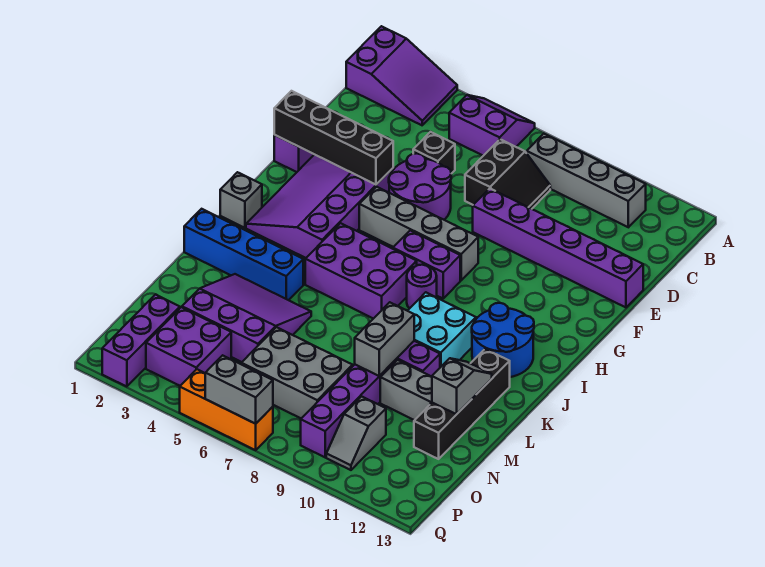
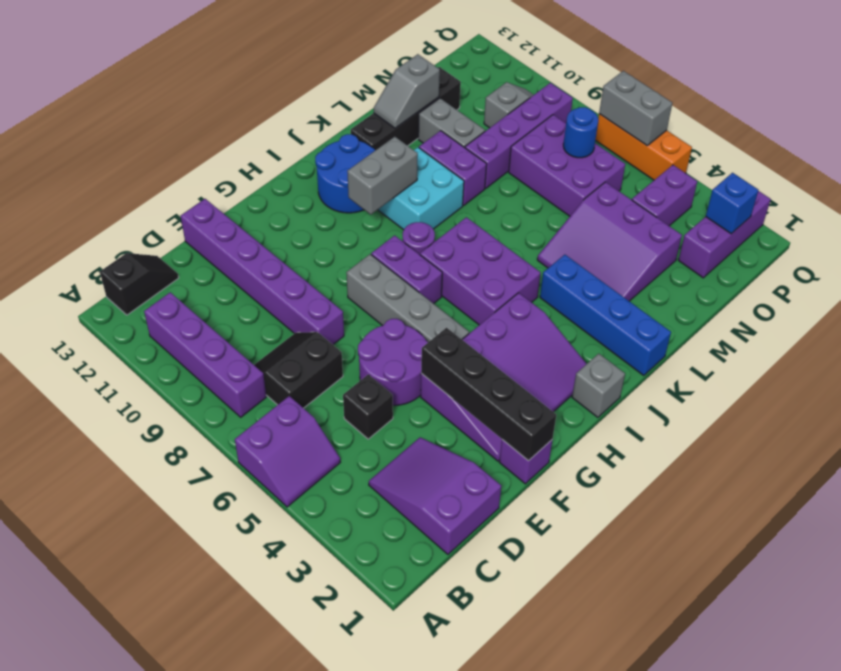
purple slope A1:B3 level 1 top 1 -> purple slope C1:D3 level 1 top 1
purple slope A5:B6 level 1 top B -> purple slope A5:B6 level 1 top 6
grey brick B8:B11 level 1 -> purple brick B8:B11 level 1
none -> black slope B13:C13 level 1 top B
grey brick L9:M9 level 2 -> grey brick I10:J10 level 2
grey brick N6:O8 level 1 -> purple brick N6:O8 level 1
purple brick O3:P4 level 1 -> purple brick O4:P4 level 1
none -> blue round brick O7 level 2
none -> blue brick P2 level 2

